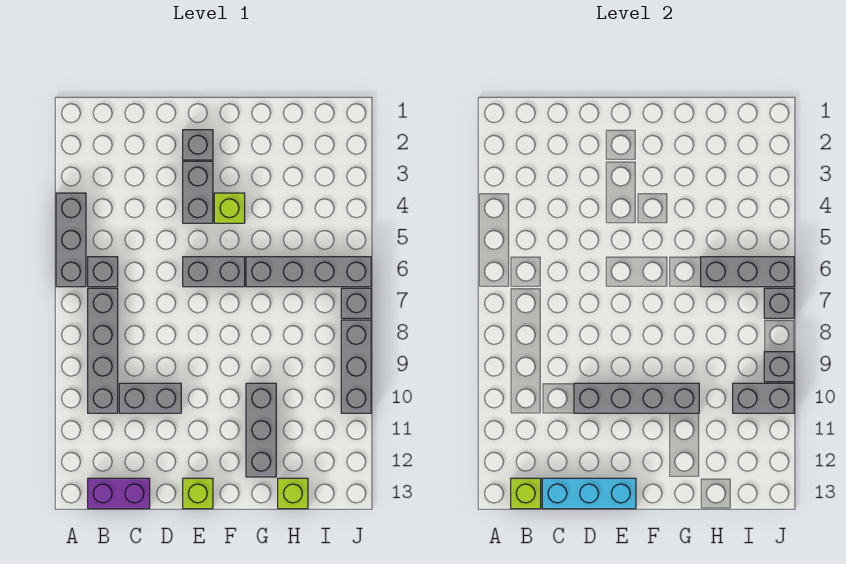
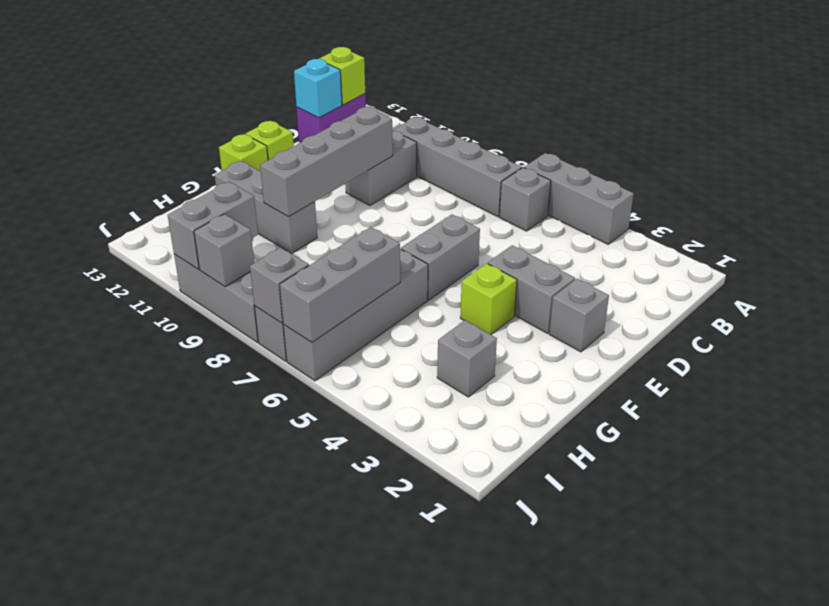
cyan brick C13:E13 level 2 -> cyan brick C13 level 2
none -> grey brick H3 level 1
lime brick H13 level 1 -> lime brick F13 level 1

